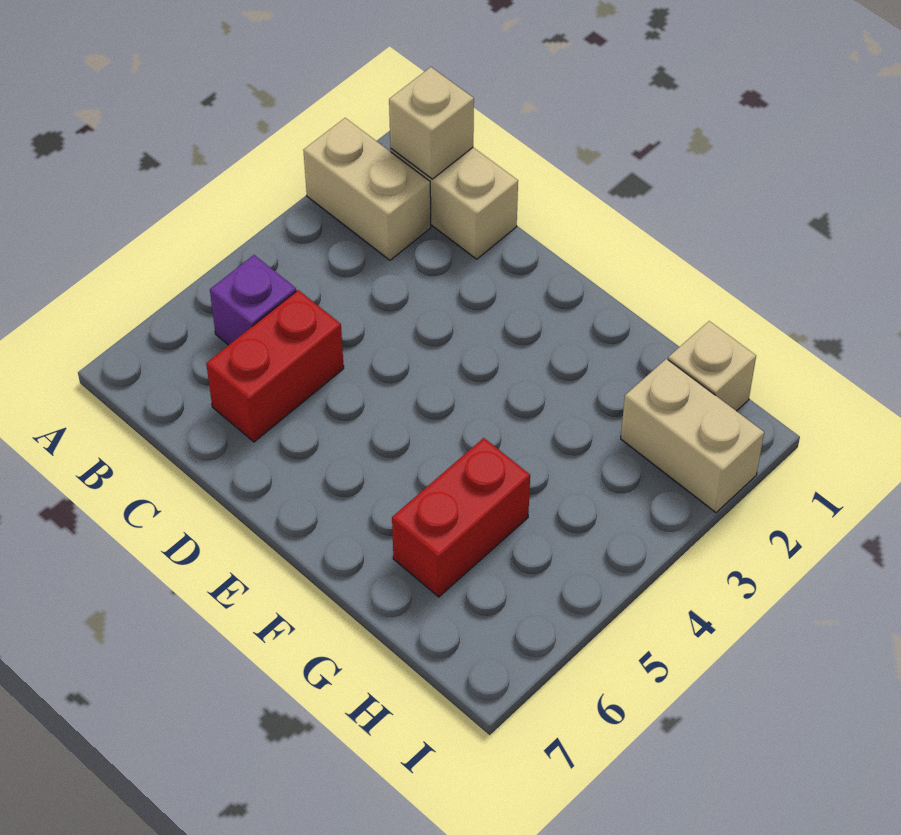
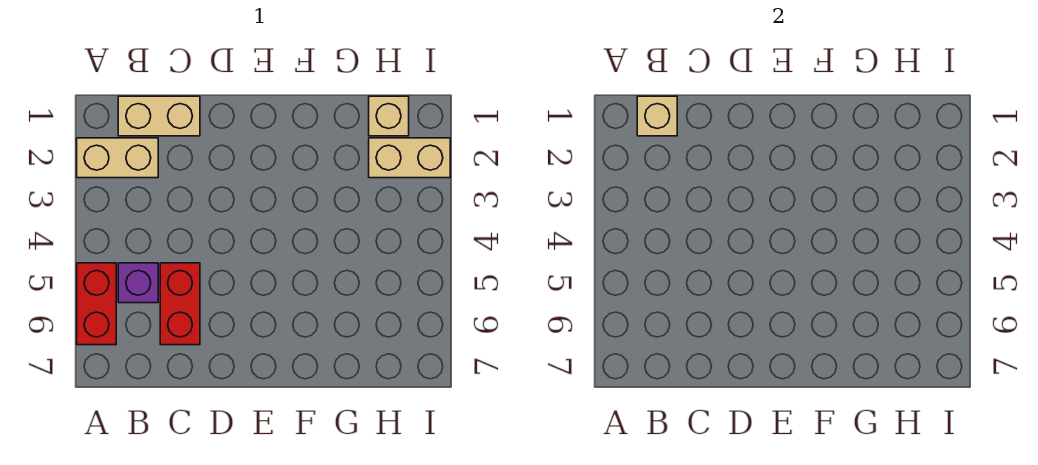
red brick G5:G6 level 1 -> red brick A5:A6 level 1

